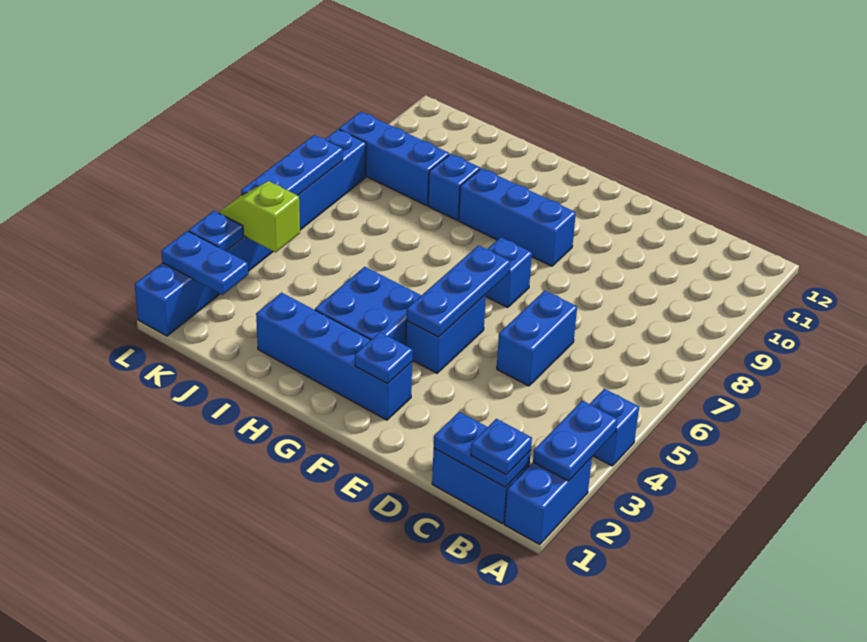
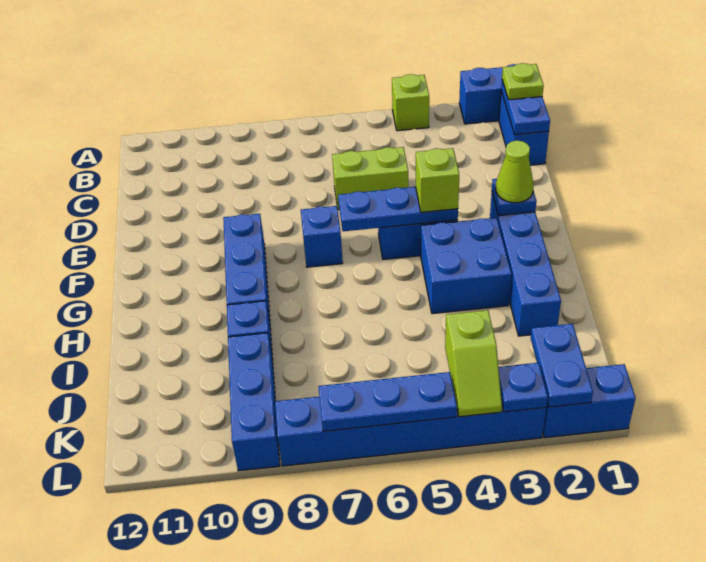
blue plate A2:A3 level 2 -> none
blue brick A4 level 1 -> lime brick A4 level 1
blue plate B1 level 3 -> lime plate B1 level 3
blue brick D5:D6 level 1 -> lime brick D5:D6 level 1
none -> lime cone F2 level 3
none -> lime brick F4 level 3

